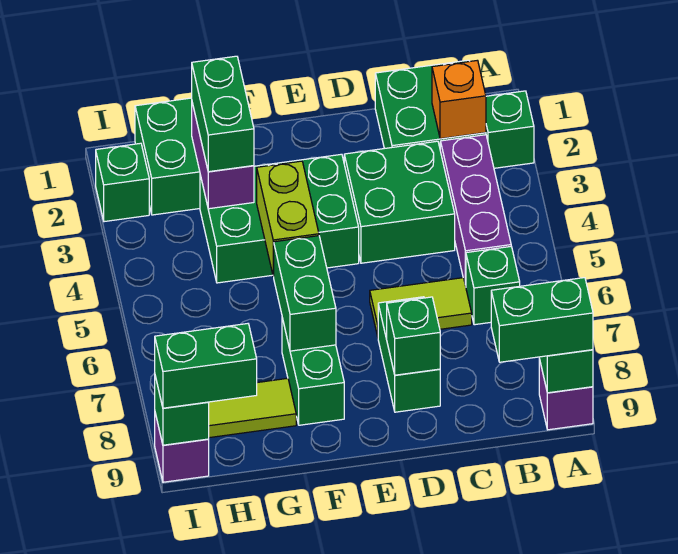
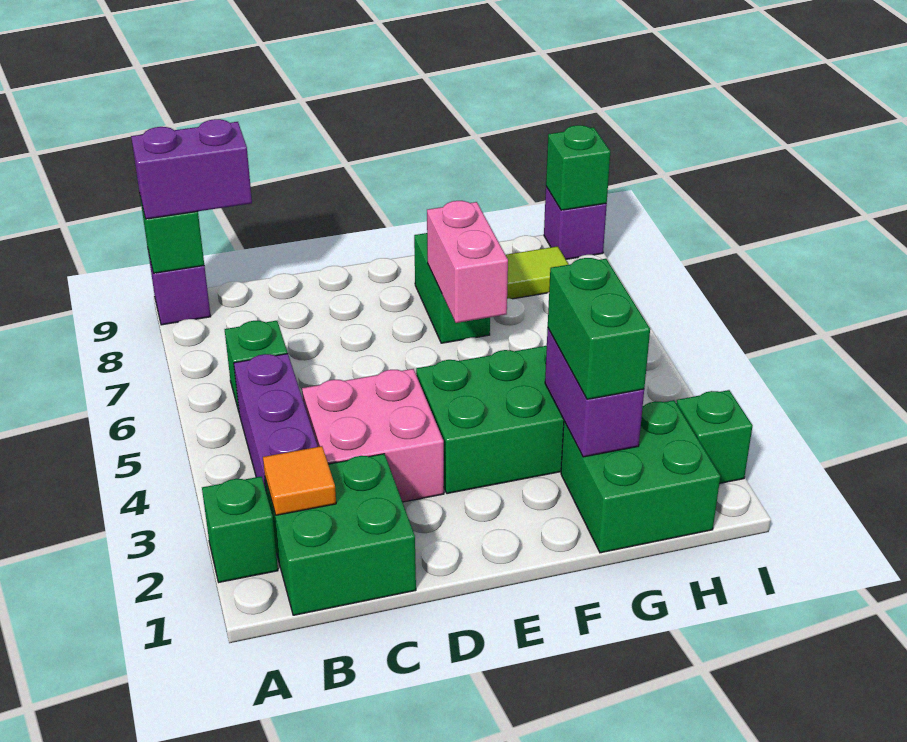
green brick A9:B9 level 3 -> purple brick A9:B9 level 3
orange brick B2 level 2 -> orange tile B2 level 2
green brick C3:D4 level 1 -> pink brick C3:D4 level 1
lime tile C6:D6 level 1 -> none
green brick D7:D8 level 1 -> none
green brick D8 level 2 -> none
lime brick F4:F5 level 2 -> none
green brick F6:F7 level 2 -> pink brick F6:F7 level 2
green brick H9:I9 level 3 -> none

